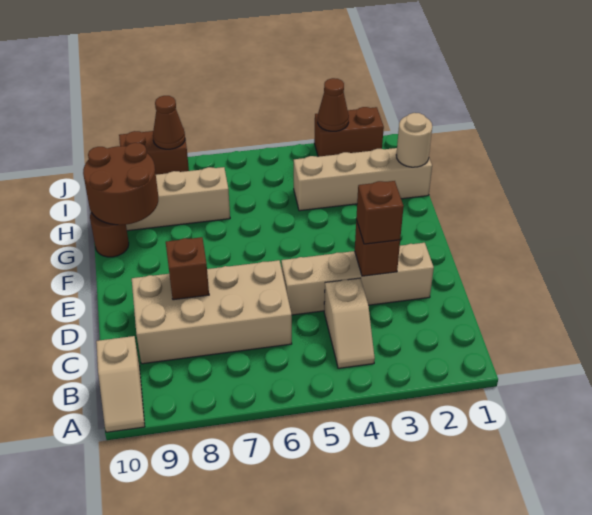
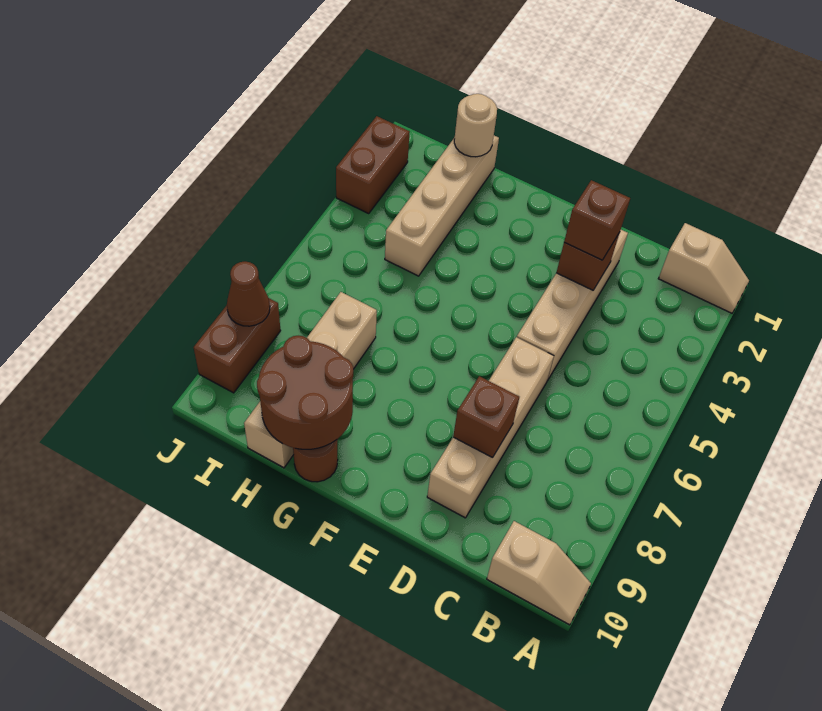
tan slope B4:C4 level 1 top C -> tan slope A1:B1 level 1 top B
tan brick C6:D9 level 1 -> tan brick D6:D9 level 1
brown cone J3 level 2 -> none

